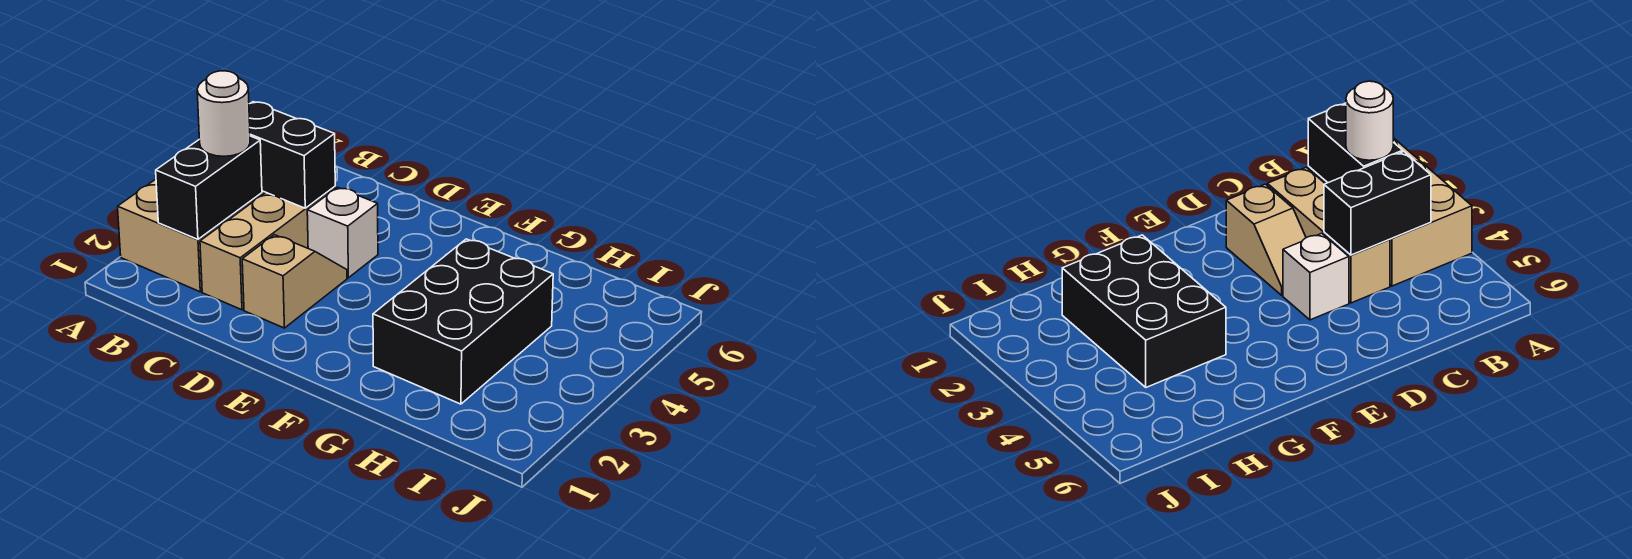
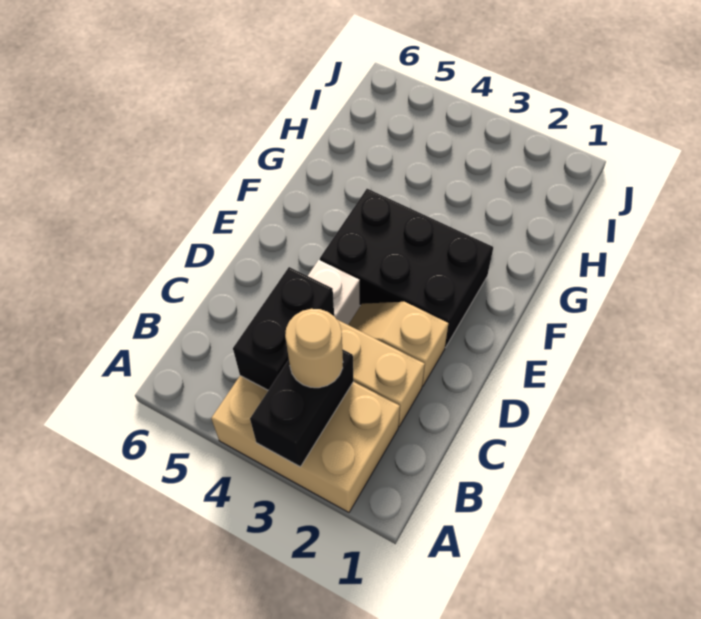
black brick B2:B3 level 2 -> black brick A3:B3 level 2
white round brick B3 level 3 -> tan round brick B3 level 3
black brick G2:H4 level 1 -> black brick E2:F4 level 1

